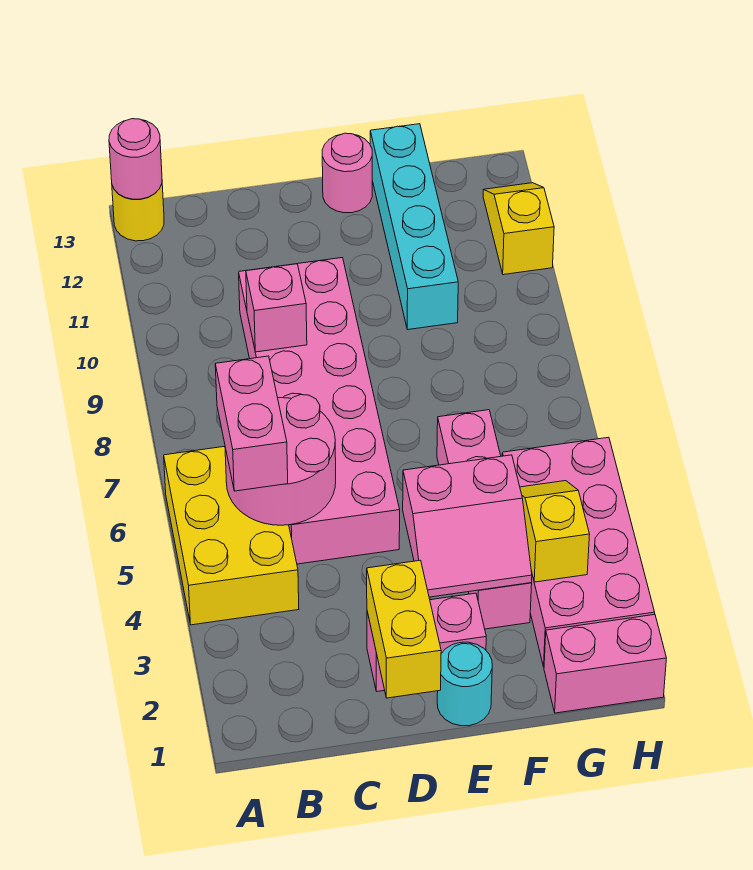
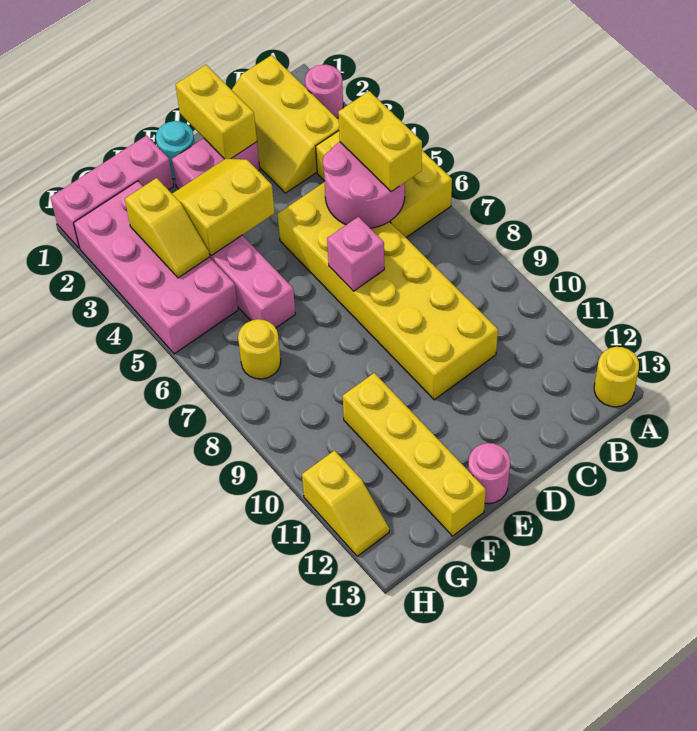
pink round brick A13 level 2 -> pink round brick A2 level 1
none -> yellow slope B1:C3 level 1 top B
pink brick B5:B6 level 3 -> yellow brick B5:B6 level 3
pink brick C5:D10 level 1 -> yellow brick C5:D10 level 1
pink brick C9 level 2 -> pink brick D7 level 2
pink slope E3:F4 level 2 top 4 -> yellow slope E3:F4 level 2 top 4
cyan brick F10:F13 level 1 -> yellow brick F10:F13 level 1
pink brick G1:H1 level 1 -> pink brick F1:H1 level 1
none -> yellow round brick G7 level 1

